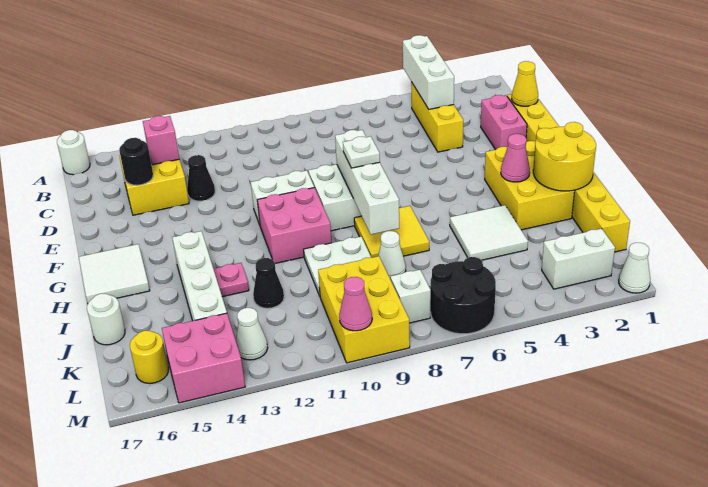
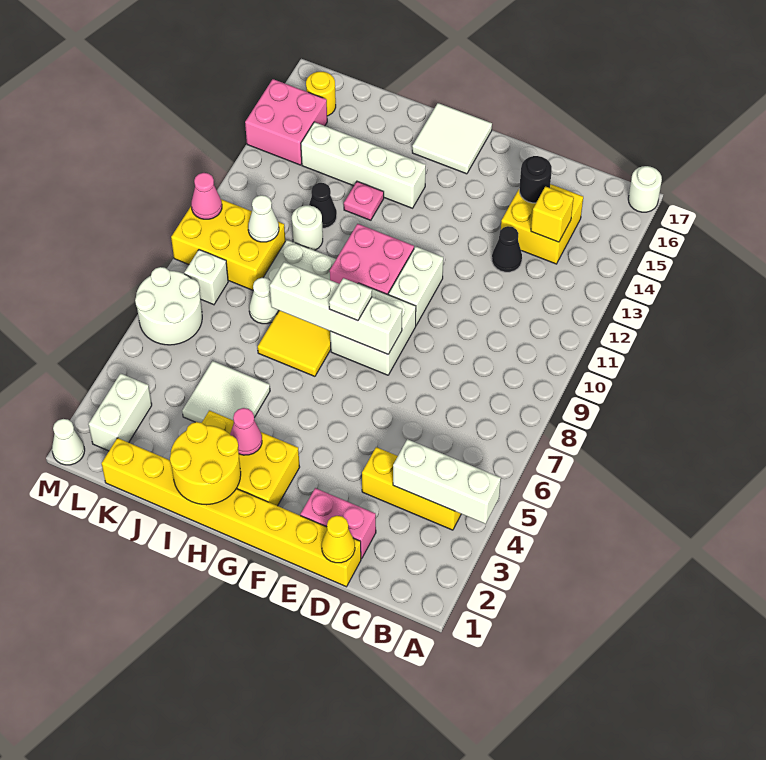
pink brick C14 level 2 -> yellow brick C14 level 2
white round brick J17 level 1 -> white round brick J11 level 1
black round brick L6:M7 level 1 -> white round brick L6:M7 level 1
white cone L13 level 1 -> white cone K10 level 2

